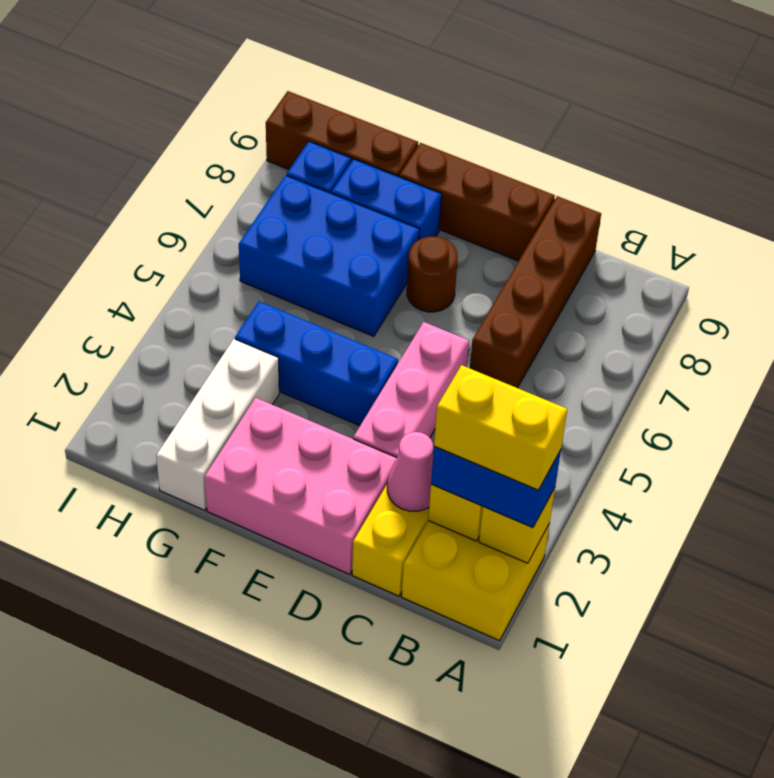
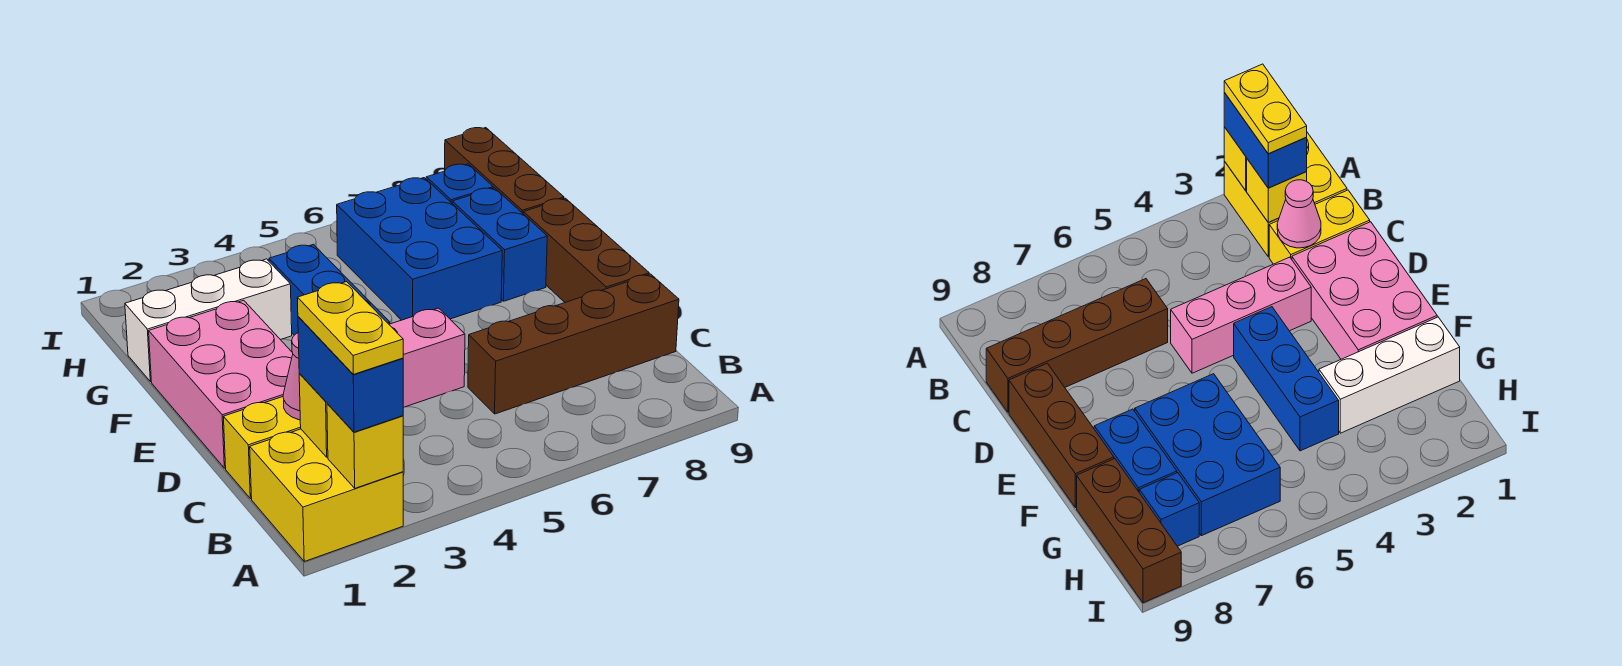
yellow brick A2:B2 level 4 -> yellow plate A2:B2 level 4
brown round brick E7 level 1 -> none

